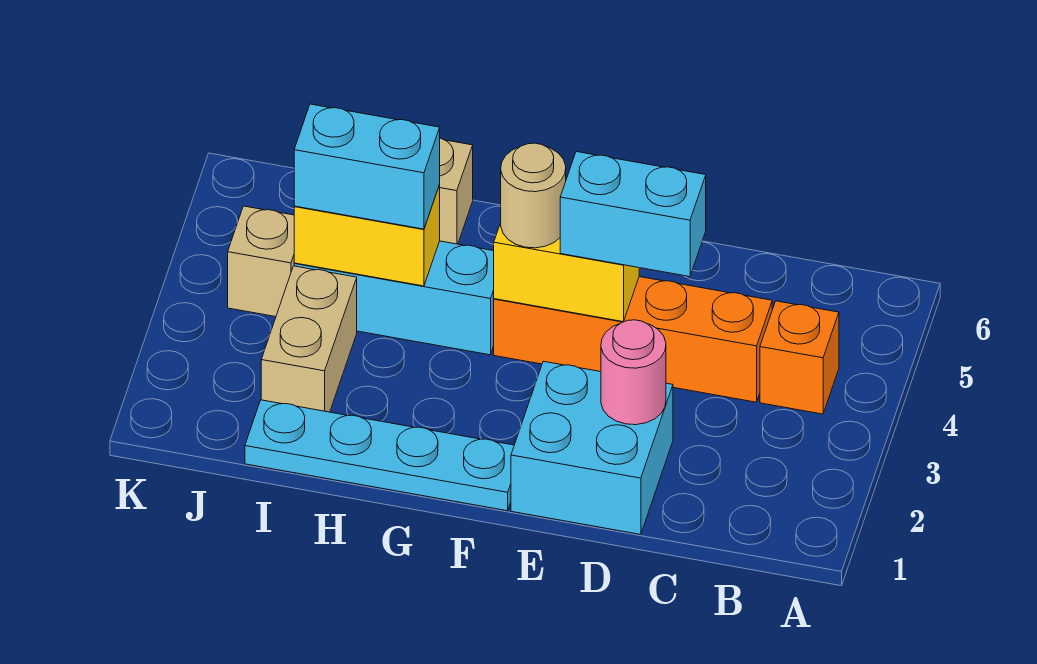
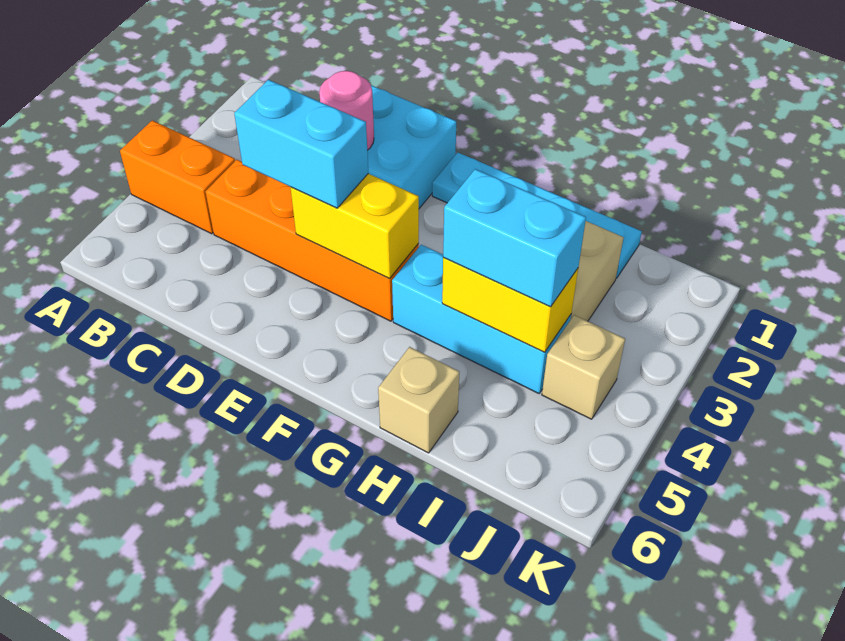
orange brick B4 level 1 -> orange brick A4:B4 level 1
tan round brick F4 level 3 -> none

